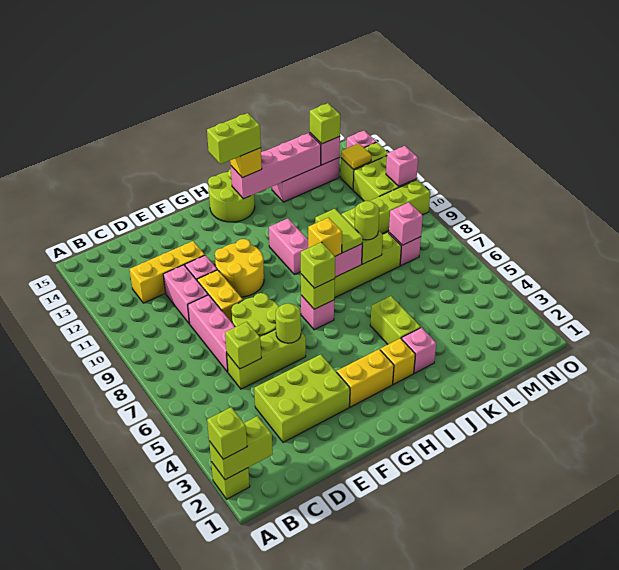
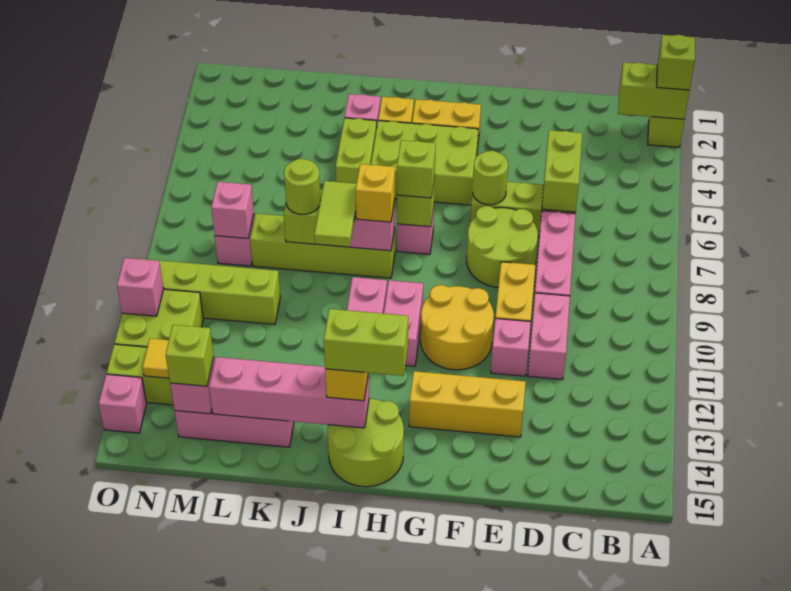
yellow brick C12:E12 level 1 -> yellow brick E13:G13 level 1
lime brick D3:F4 level 1 -> lime brick G4:I5 level 1
lime brick D6 level 2 -> lime brick D5:D6 level 2
none -> pink brick H10:H11 level 1

